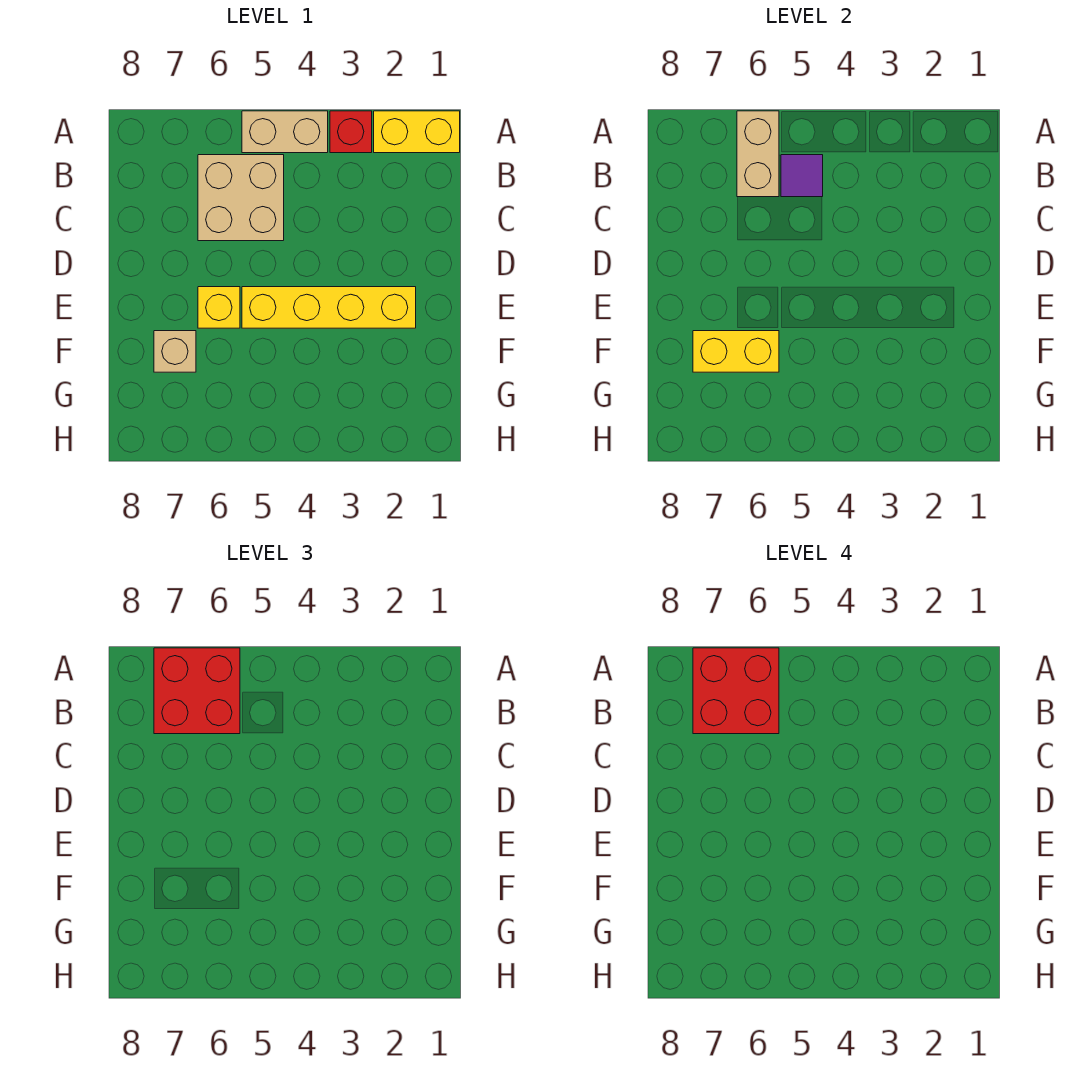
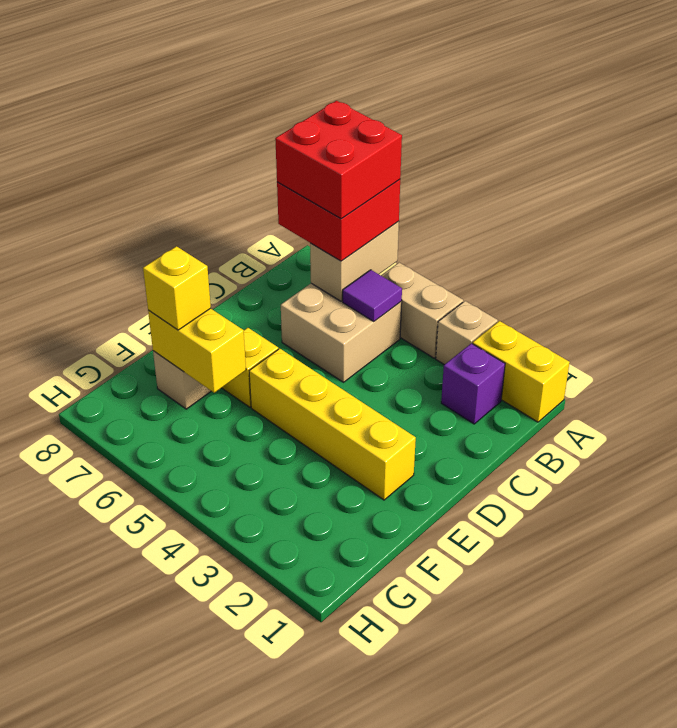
red brick A3 level 1 -> tan brick A3 level 1
none -> purple brick B2 level 1
none -> yellow brick F7 level 3

